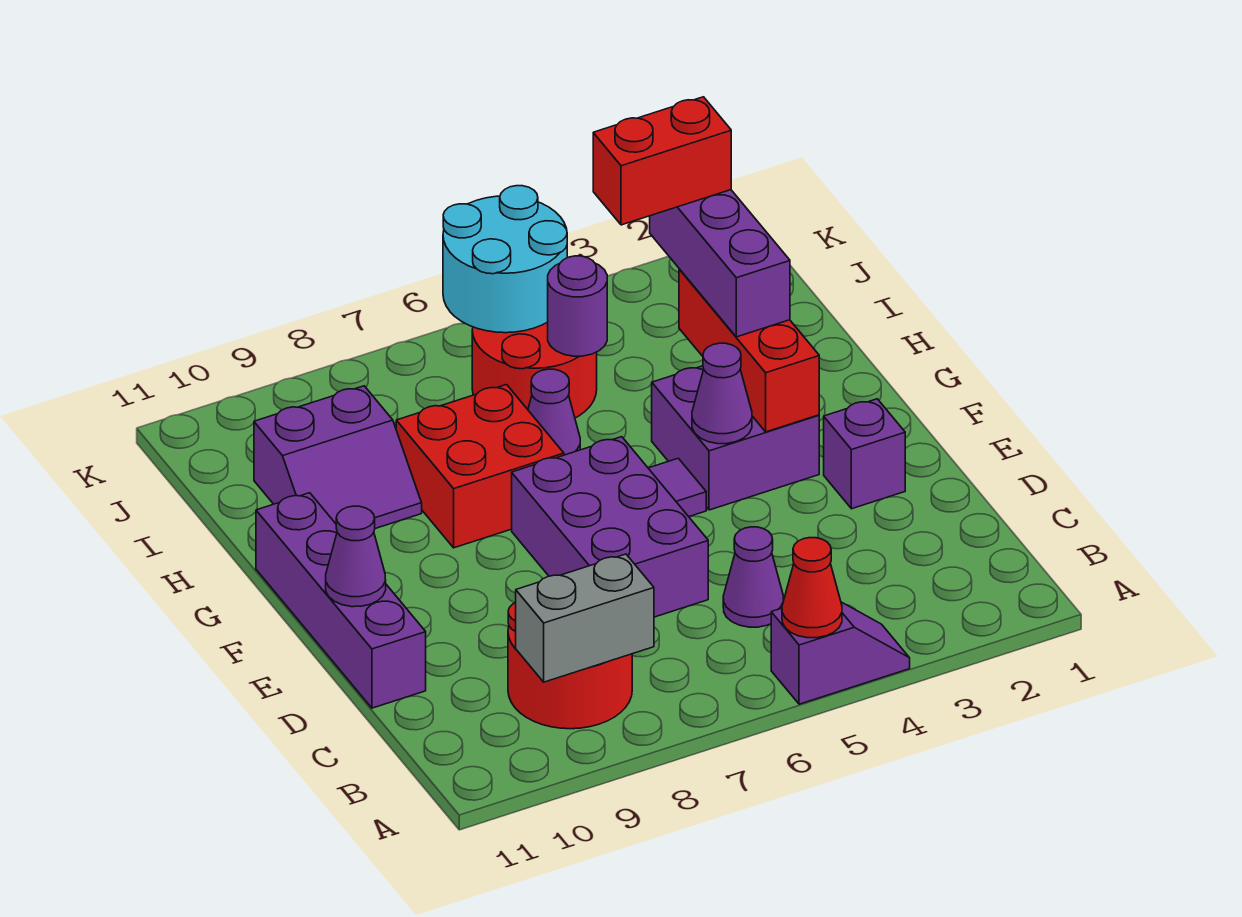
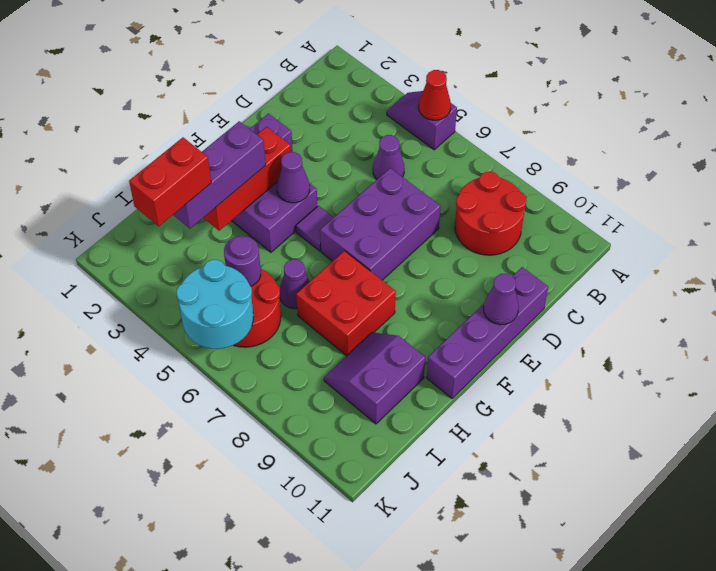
grey brick B8:B9 level 2 -> none
purple slope H9:I10 level 1 top I -> purple slope H9:I10 level 1 top 10
red brick I3:I4 level 4 -> red brick I3:J3 level 4

